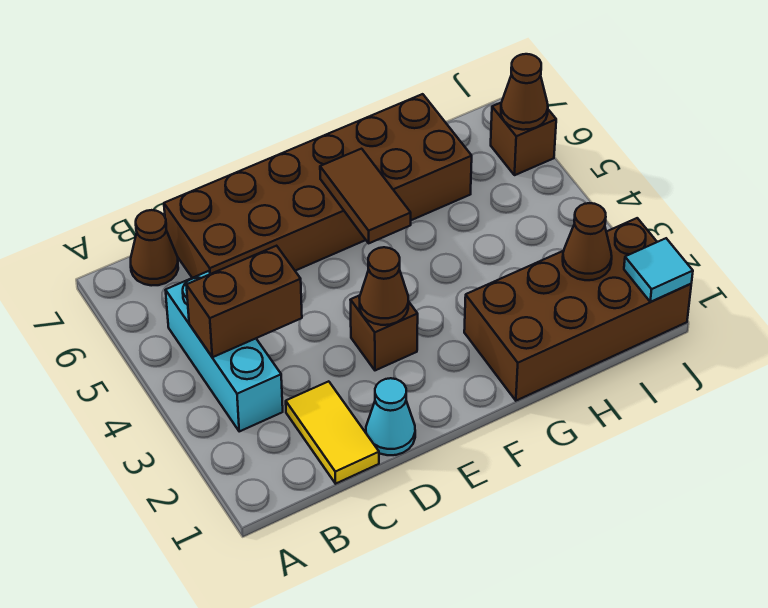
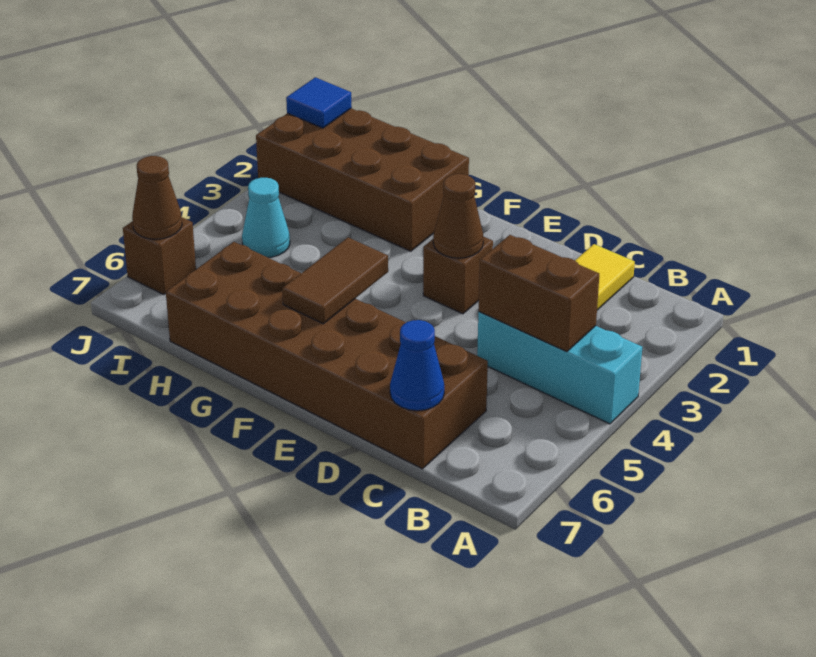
cyan brick B3:B5 level 1 -> cyan brick A4:C4 level 1
brown cone B7 level 1 -> none
none -> blue cone C7 level 2
cyan cone D1 level 1 -> cyan cone I4 level 1
brown cone I2 level 2 -> none
cyan tile J1 level 2 -> blue tile J1 level 2

